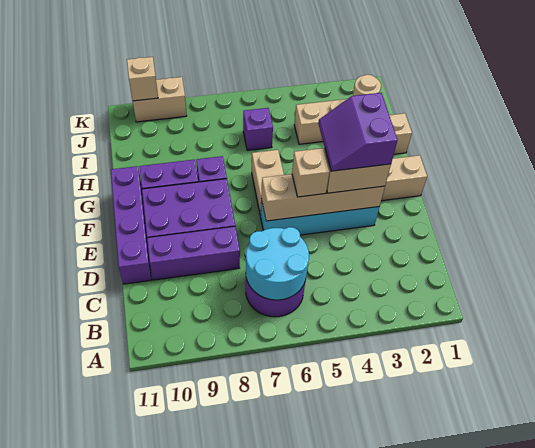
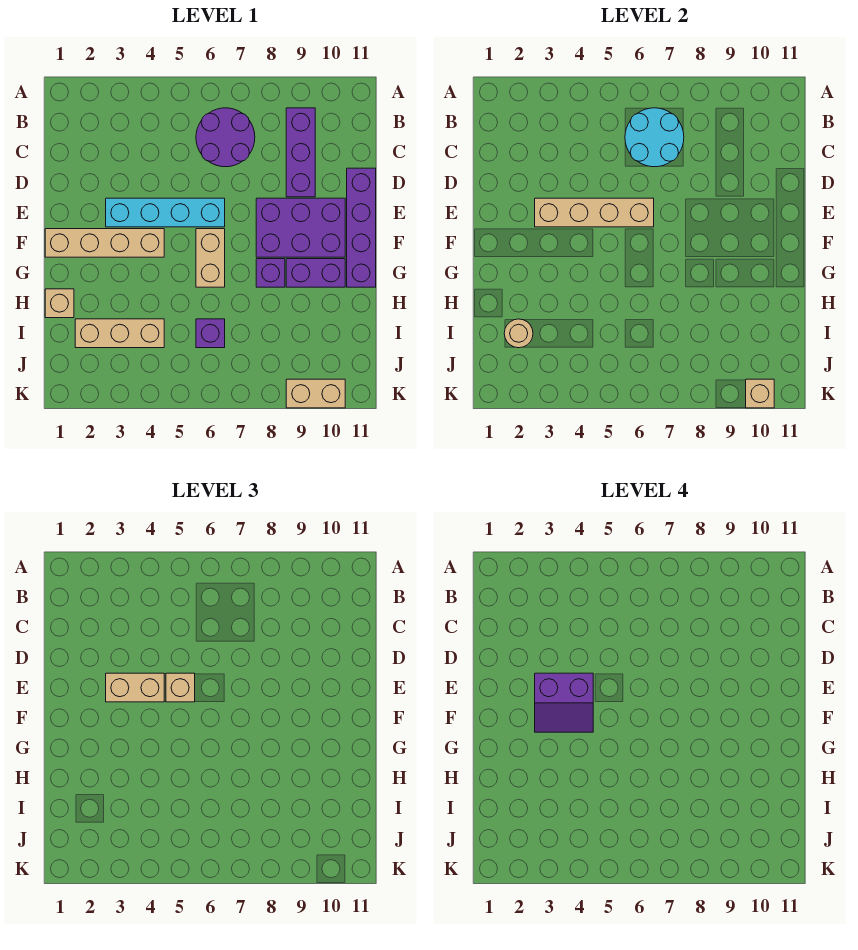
purple brick D8:D10 level 1 -> purple brick B9:D9 level 1
purple slope E3:F4 level 4 top 3 -> purple slope E3:F4 level 4 top E

